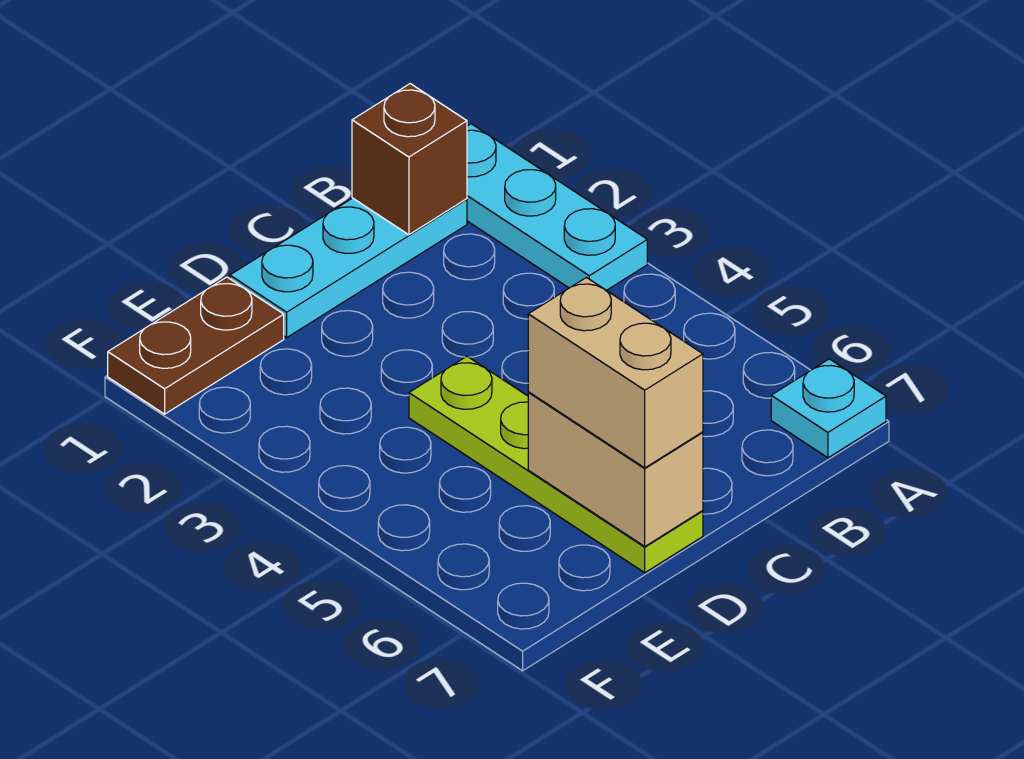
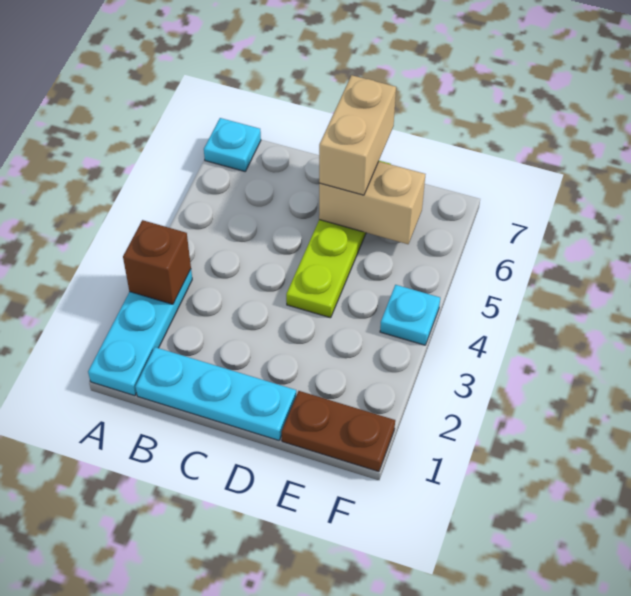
brown brick B1 level 2 -> brown brick A3 level 2
tan brick D6:D7 level 2 -> tan brick D6:E6 level 2
none -> cyan plate F4 level 1

